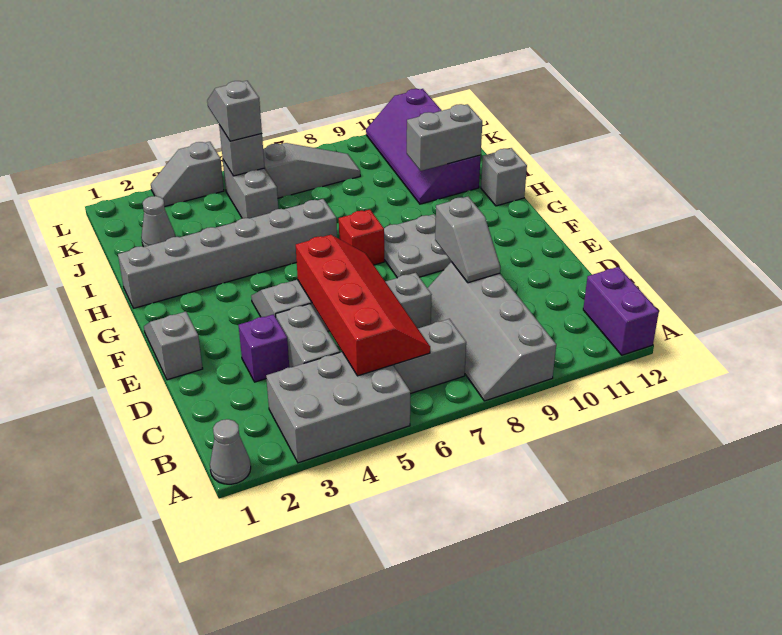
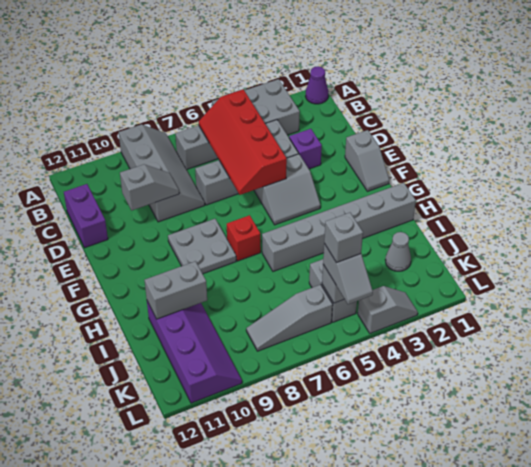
grey cone A1 level 1 -> purple cone A1 level 1
purple brick A12:B12 level 1 -> purple brick C12:D12 level 1
grey slope D9:E9 level 2 top E -> grey slope D9:D10 level 2 top 10
grey brick H12 level 1 -> grey brick K5 level 4

